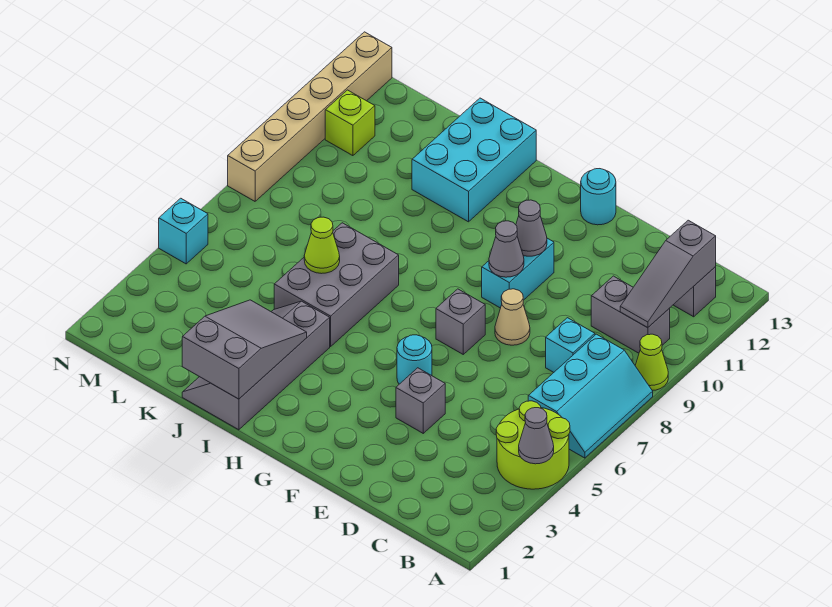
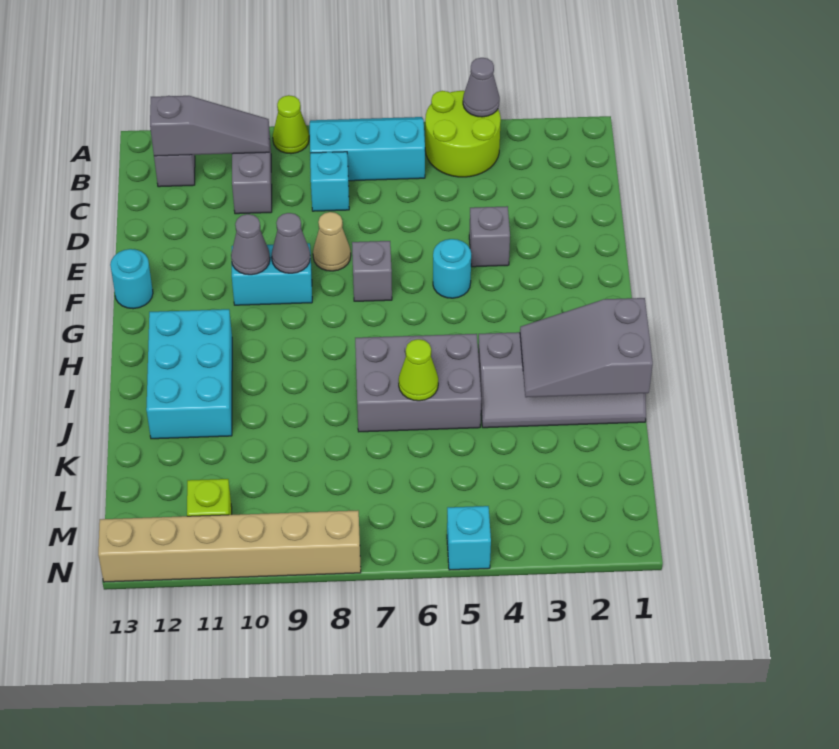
cyan brick I11:J13 level 1 -> cyan brick H11:J12 level 1

